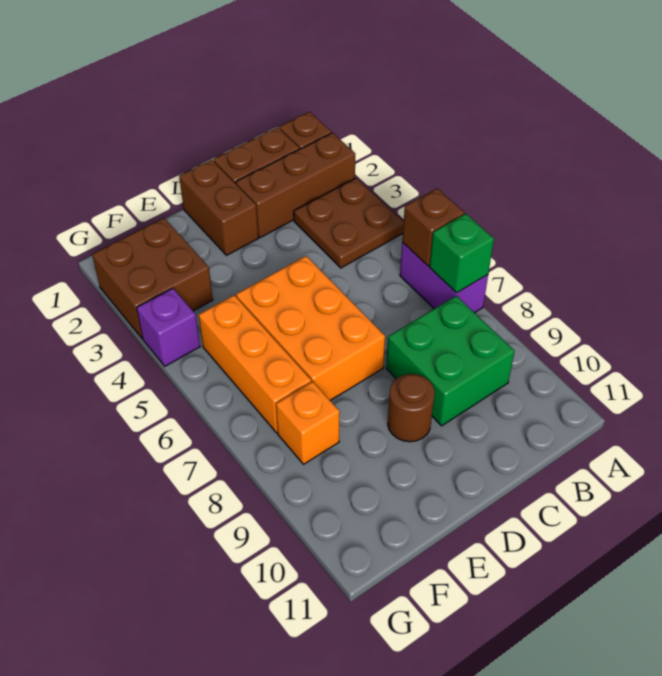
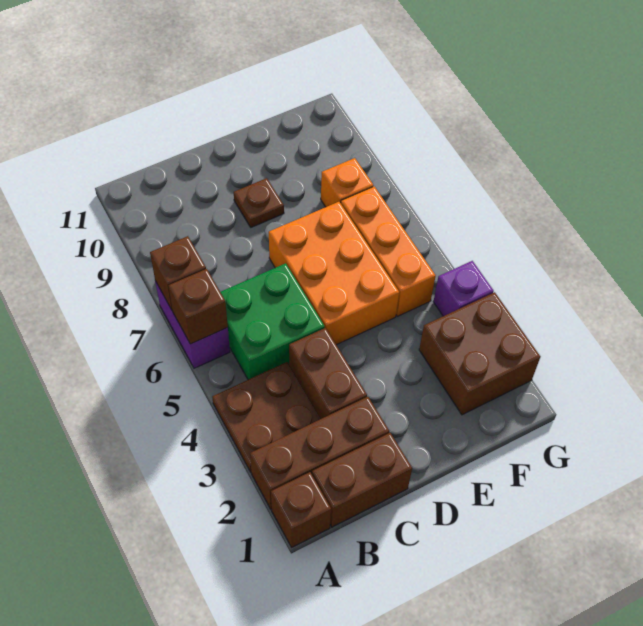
green brick A7 level 2 -> brown brick A7 level 2
green brick B8:C9 level 1 -> green brick B5:C6 level 1
brown brick D1:D2 level 1 -> brown brick C3:C4 level 1
brown round brick D9 level 1 -> brown plate D9 level 1

